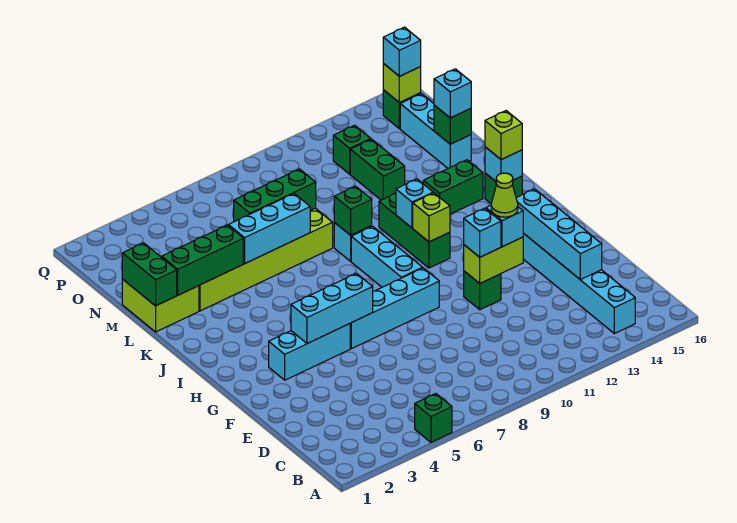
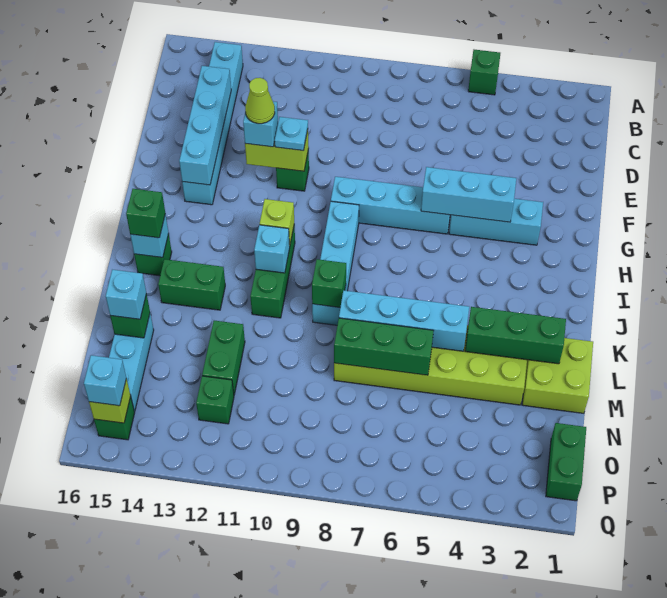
cyan brick F11 level 3 -> cyan plate F11 level 3
lime brick J15 level 3 -> green brick J15 level 3
green brick L1:M1 level 2 -> green brick O1:P1 level 1
cyan brick L5:L7 level 2 -> cyan brick L5:L8 level 2

